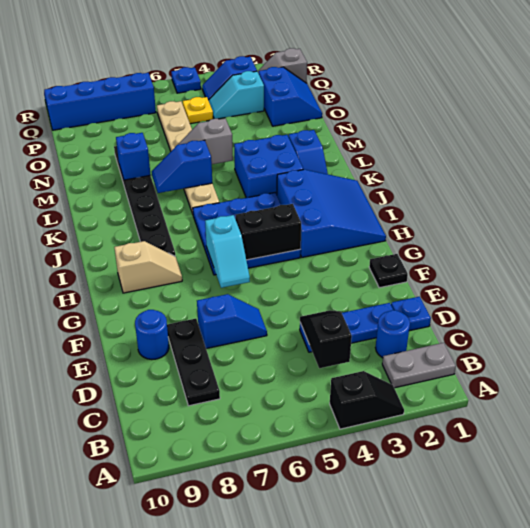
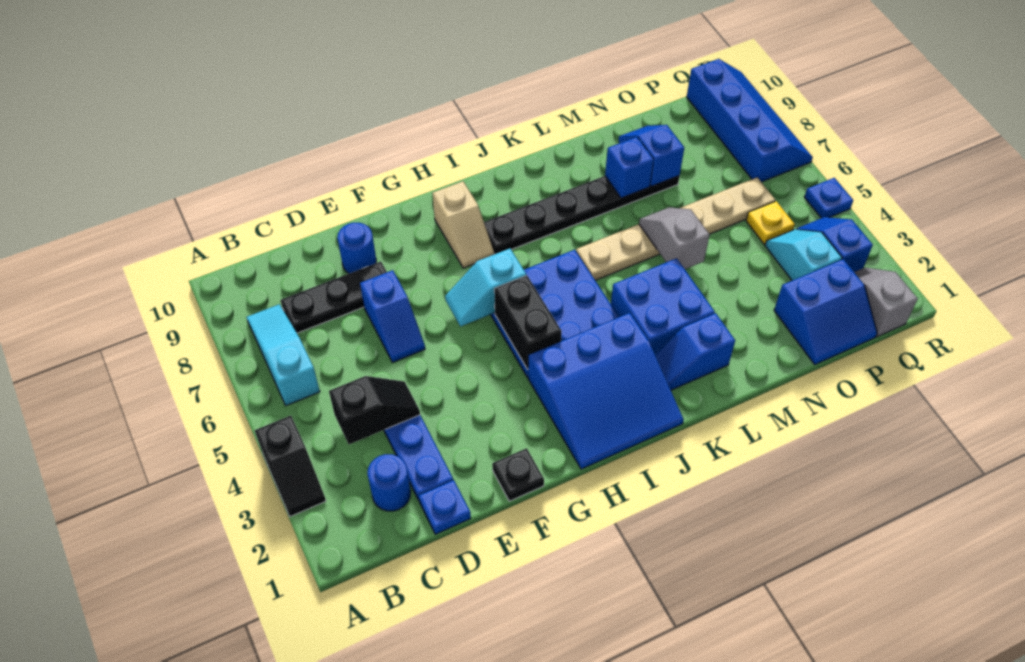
grey plate B1:B2 level 1 -> none
none -> cyan slope B6:B8 level 1 top 6
blue slope L6:L7 level 2 top 6 -> blue slope N8:N9 level 2 top 8

